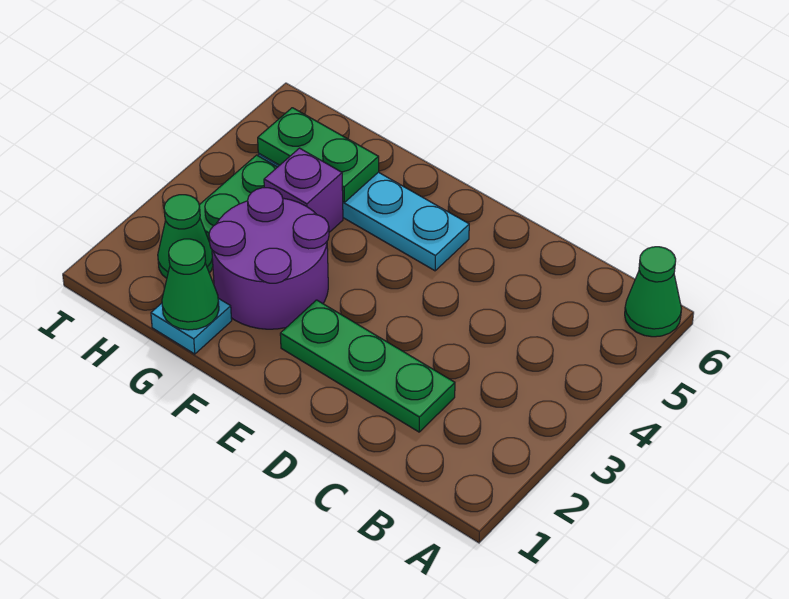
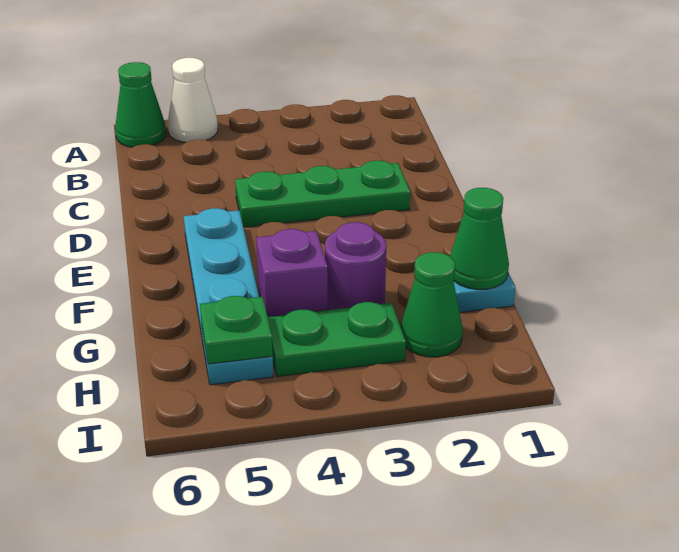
none -> white cone A5 level 1
green plate C2:E2 level 1 -> green plate D2:D4 level 1
purple round brick F2:G3 level 1 -> purple round brick G3 level 1
green plate G5:H5 level 2 -> green plate H5 level 2

